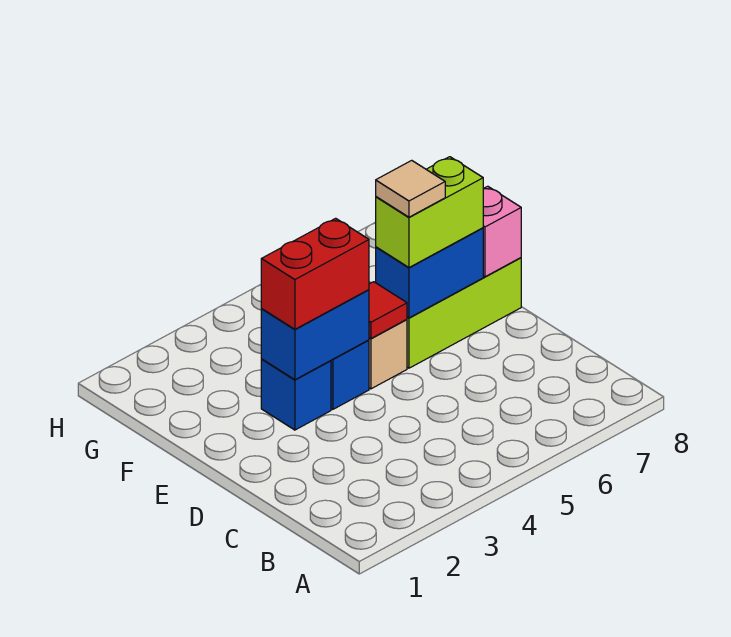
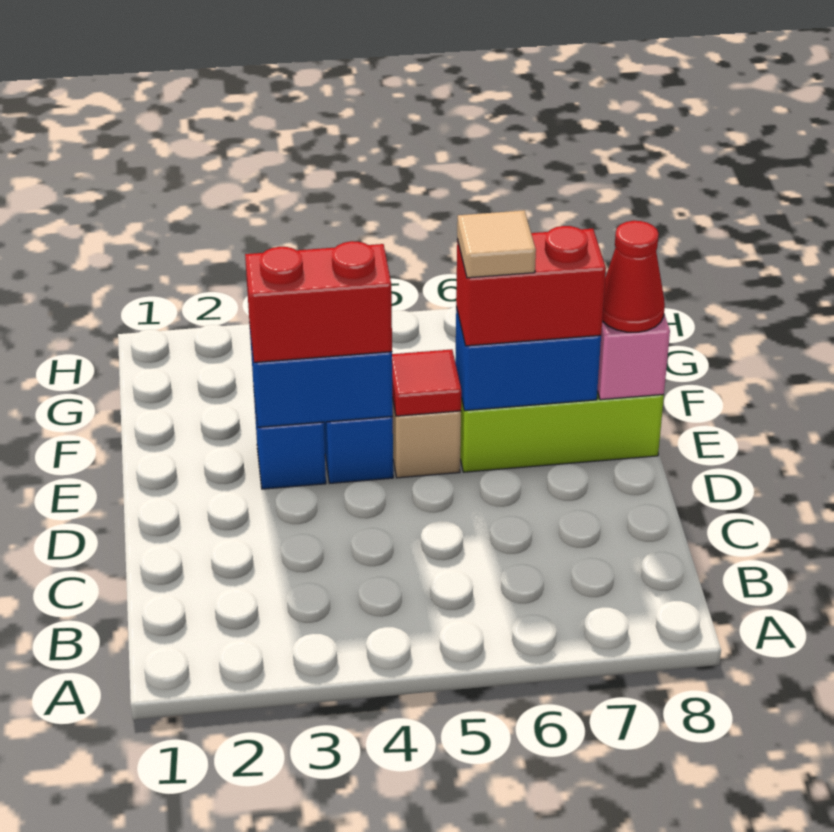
lime brick E6:E7 level 3 -> red brick E6:E7 level 3
none -> red cone E8 level 3

